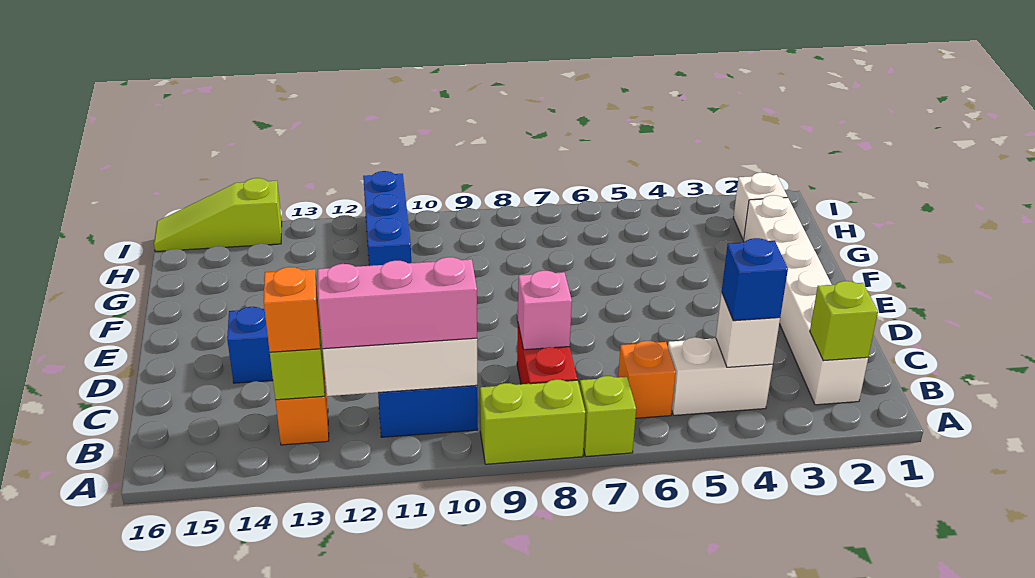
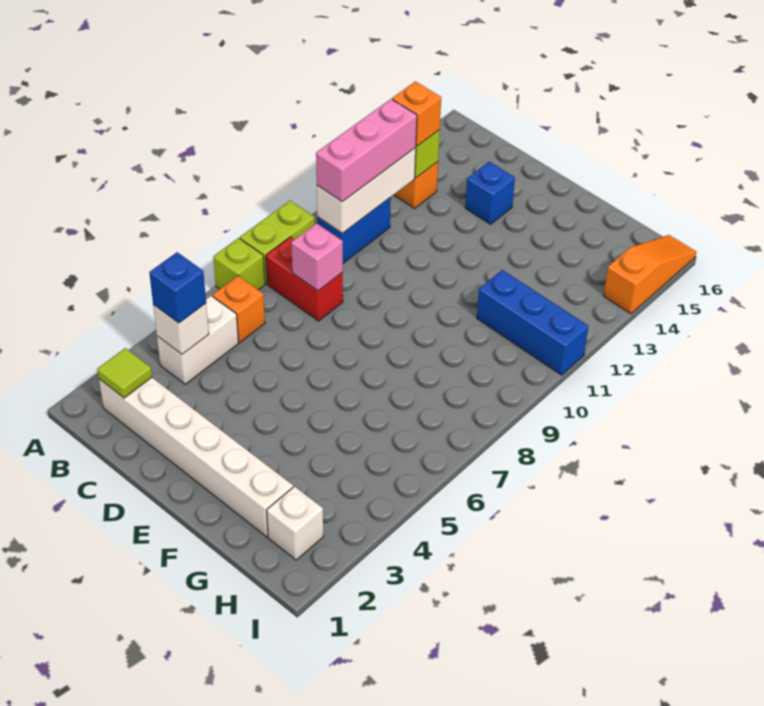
lime brick B2 level 2 -> lime tile B2 level 2
lime slope I14:I16 level 1 top 14 -> orange slope I14:I16 level 1 top 14

